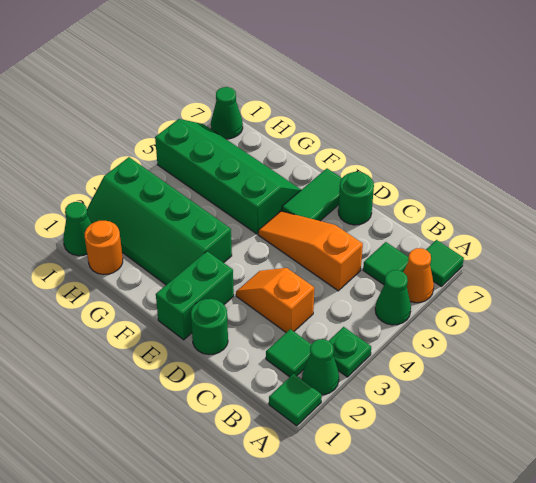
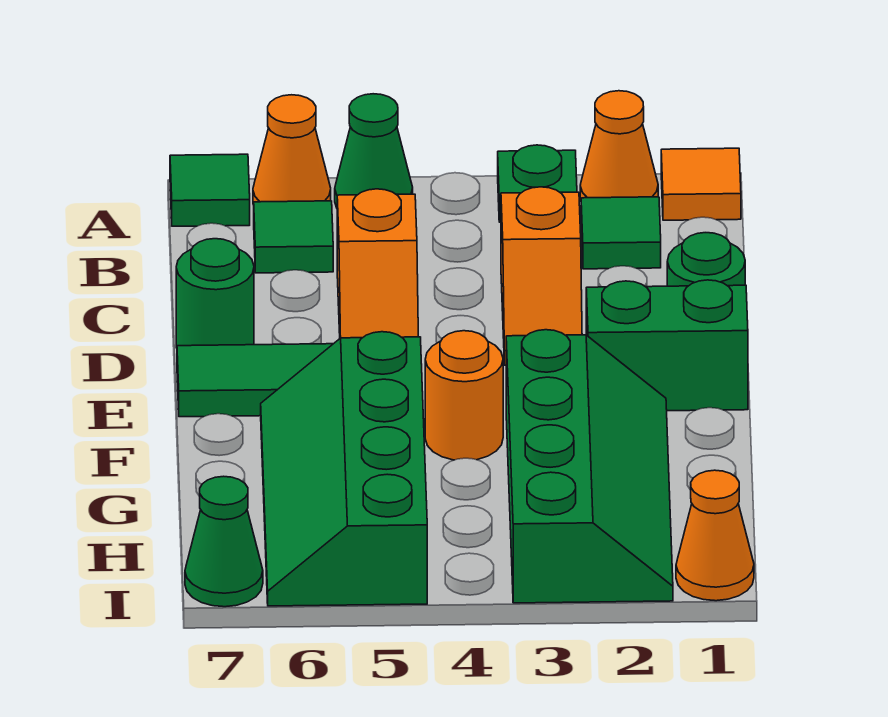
green tile A1 level 1 -> orange tile A1 level 1
green cone A2 level 1 -> orange cone A2 level 1
orange slope C5:E5 level 1 top C -> orange slope C5:D5 level 1 top C
orange round brick H1 level 1 -> orange round brick F4 level 1
green cone I1 level 1 -> orange cone I1 level 1

